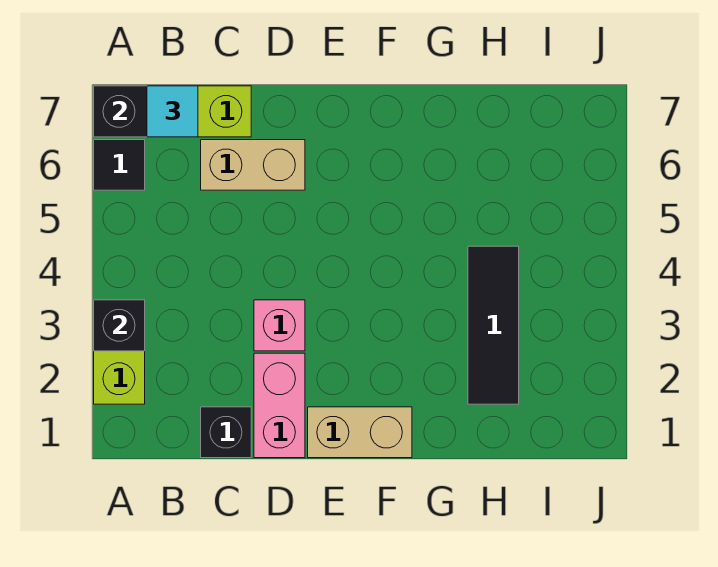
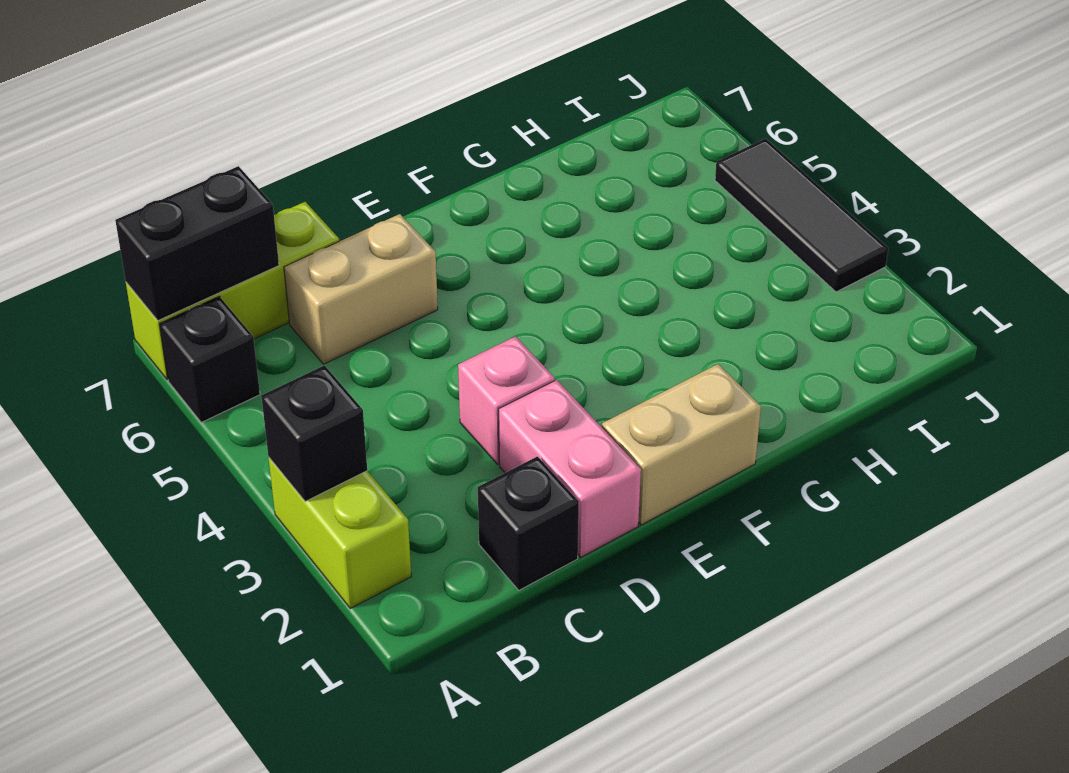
black tile A6 level 1 -> black brick A6 level 1
cyan tile B7 level 3 -> none
black tile H2:H4 level 1 -> black tile J3:J5 level 1

